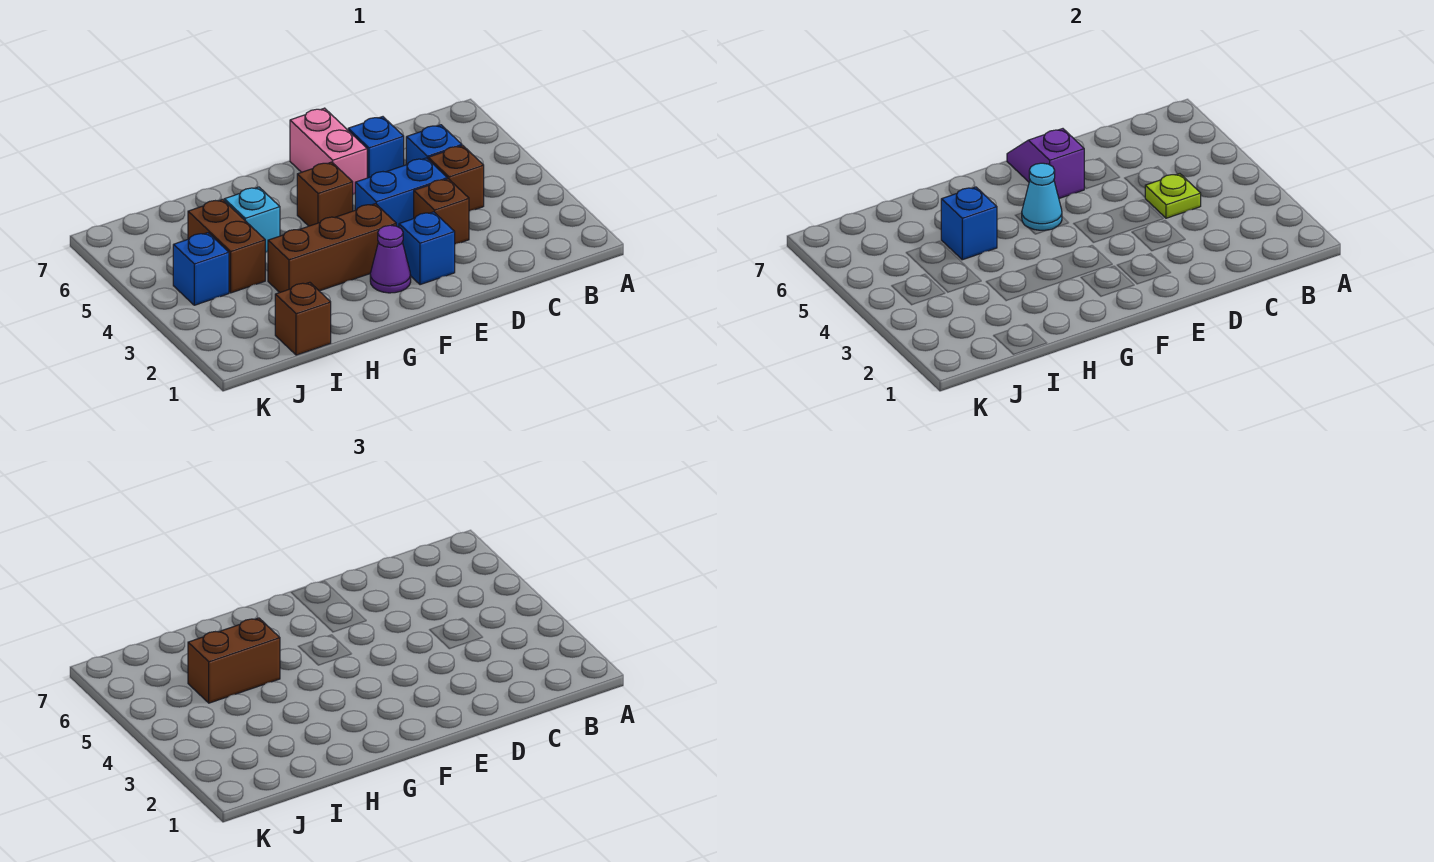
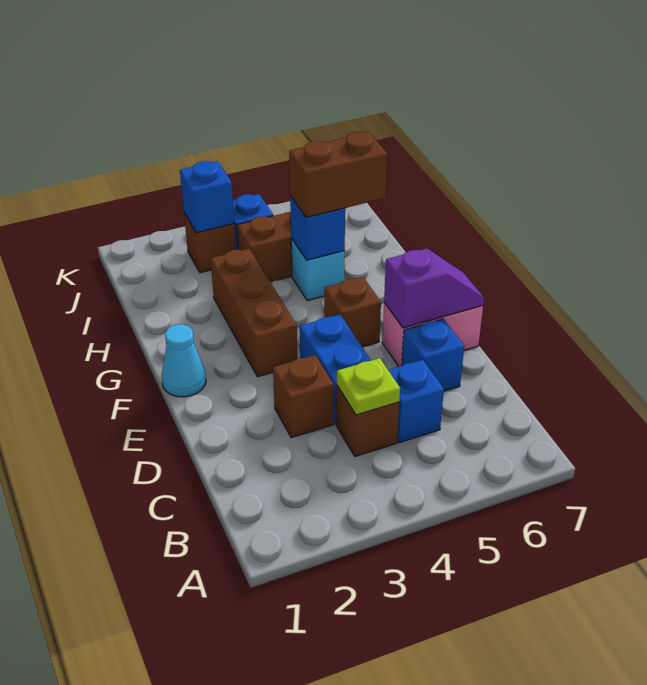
blue brick E2 level 1 -> blue brick J3 level 2
purple cone F2 level 1 -> none
cyan cone F5 level 2 -> cyan cone F1 level 1
brown brick H5:I5 level 3 -> brown brick H5:H6 level 3
brown brick I1 level 1 -> brown brick J3 level 1

